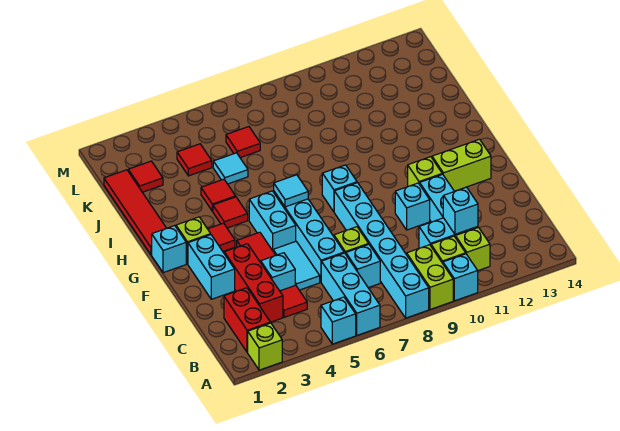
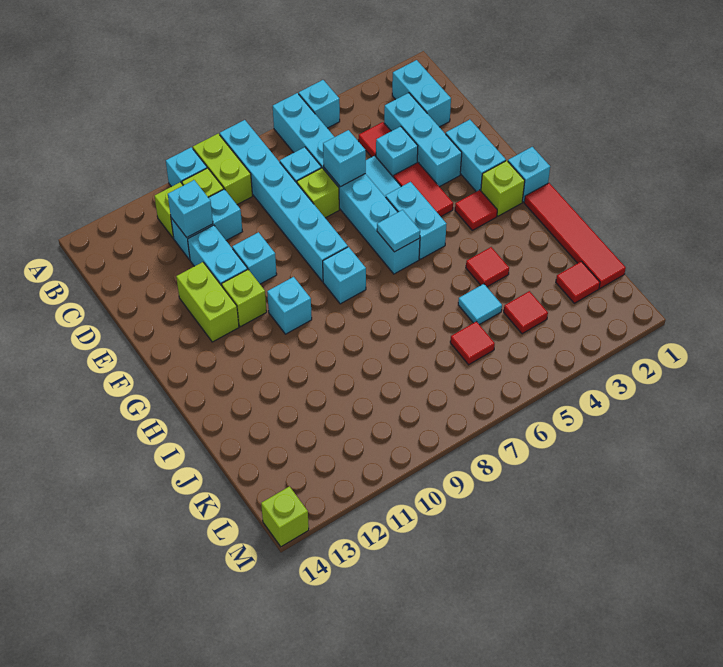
lime brick A2 level 1 -> lime brick M14 level 1
red brick B2:C2 level 1 -> cyan brick B2:C2 level 1
red brick C3:E3 level 1 -> cyan brick C3:E3 level 1
none -> cyan brick D6 level 2
lime brick F12:F13 level 1 -> lime brick E12:F12 level 1
none -> cyan brick G10 level 1
red tile H4 level 1 -> none

